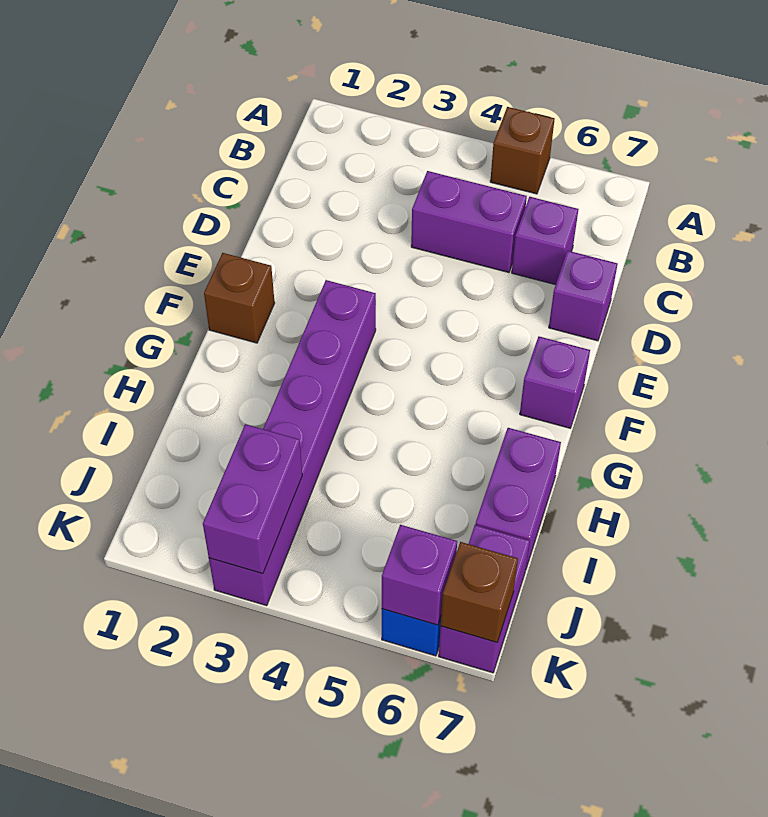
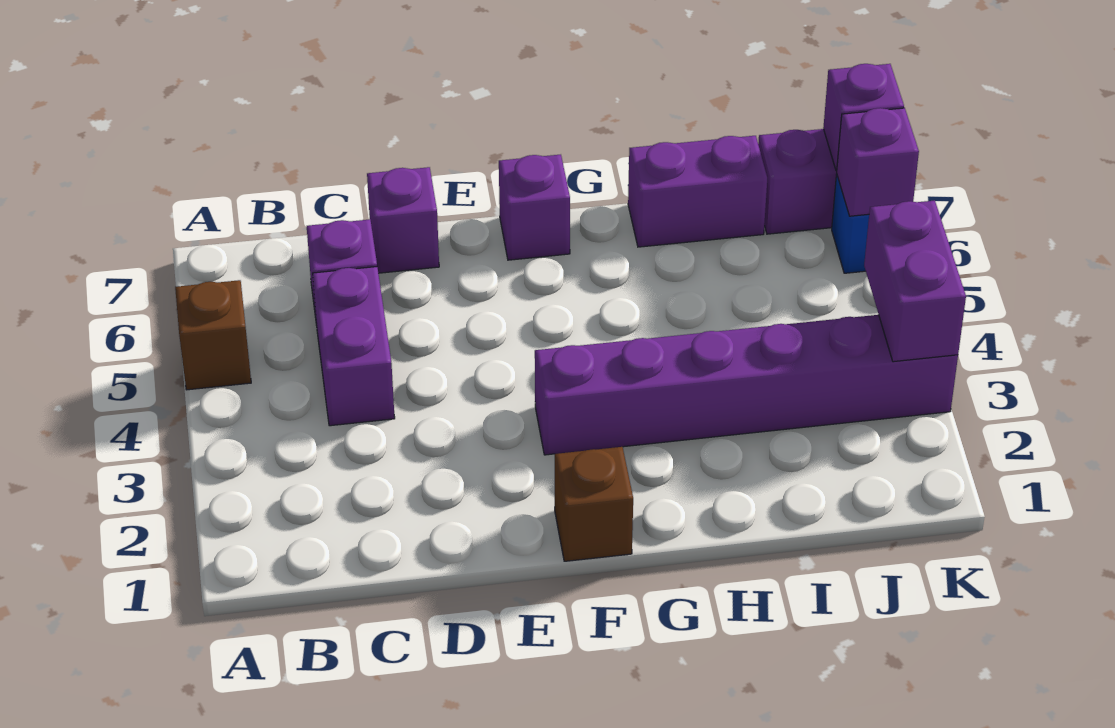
purple brick J3:K3 level 2 -> purple brick K3:K4 level 2
brown brick K7 level 2 -> purple brick K7 level 2

